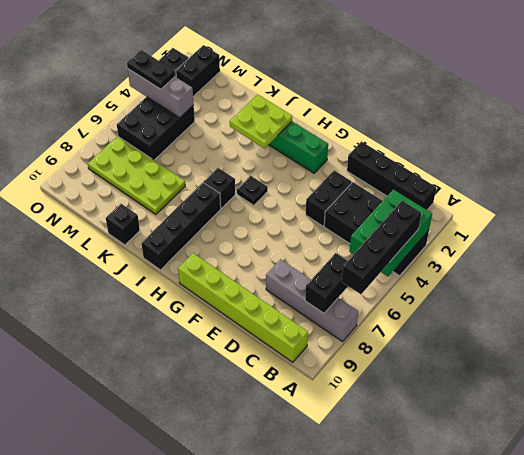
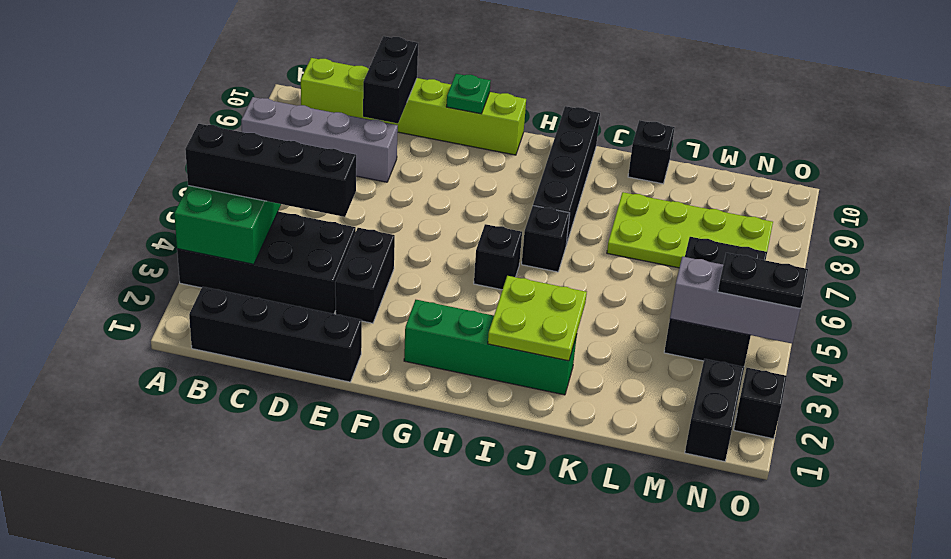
black brick A4:A7 level 3 -> black brick A4:D4 level 3
black brick B7:B8 level 2 -> black brick D9:D10 level 2
none -> green plate F10 level 2
black plate H5 level 1 -> black brick H5 level 1

